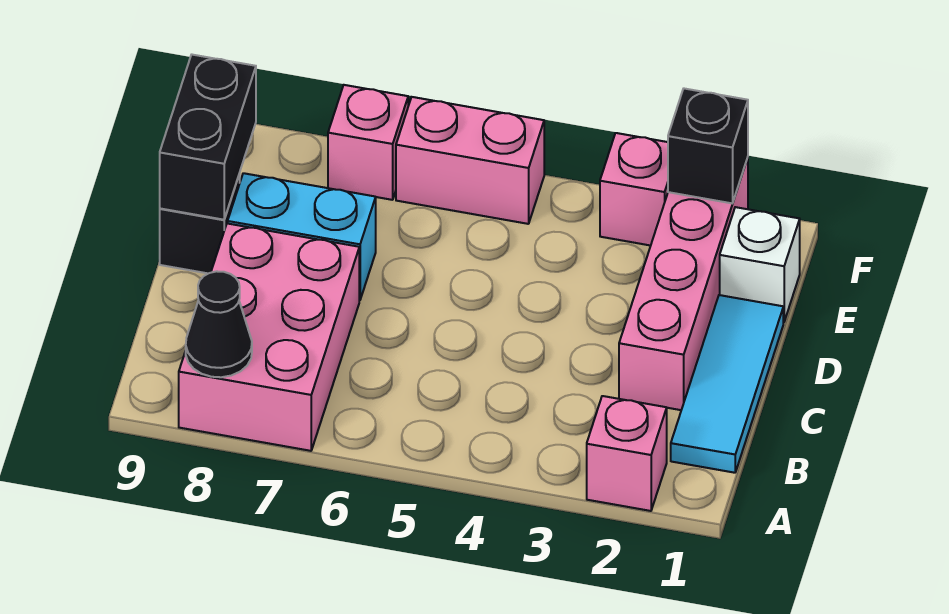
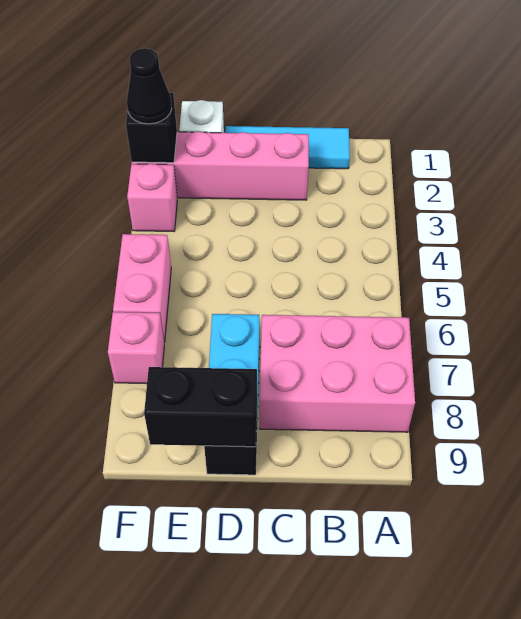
pink brick A2 level 1 -> none
black cone A8 level 2 -> black cone F2 level 3

